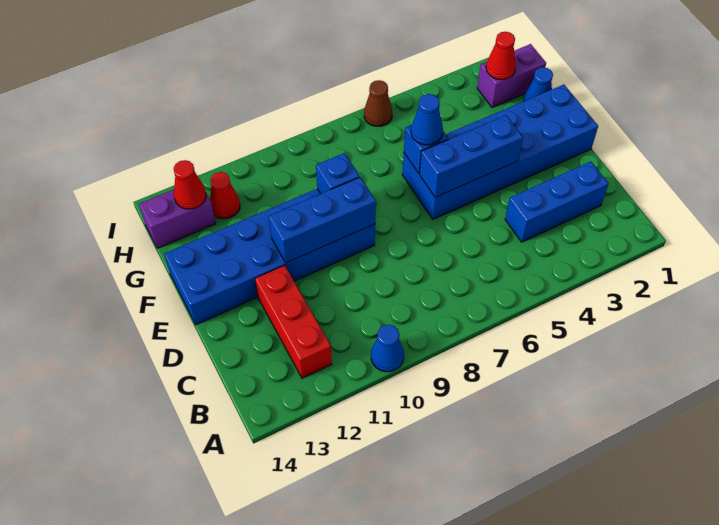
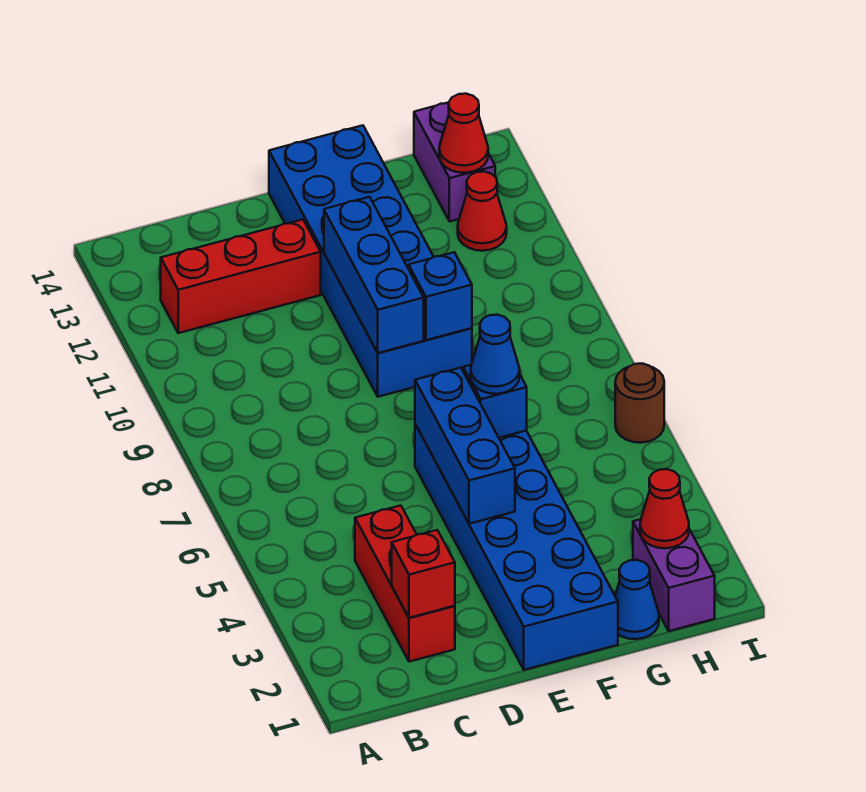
blue cone A10 level 1 -> none
blue brick C2:C4 level 1 -> red brick C2:C4 level 1
none -> red brick C2 level 2
brown cone I6 level 1 -> brown round brick I6 level 1

